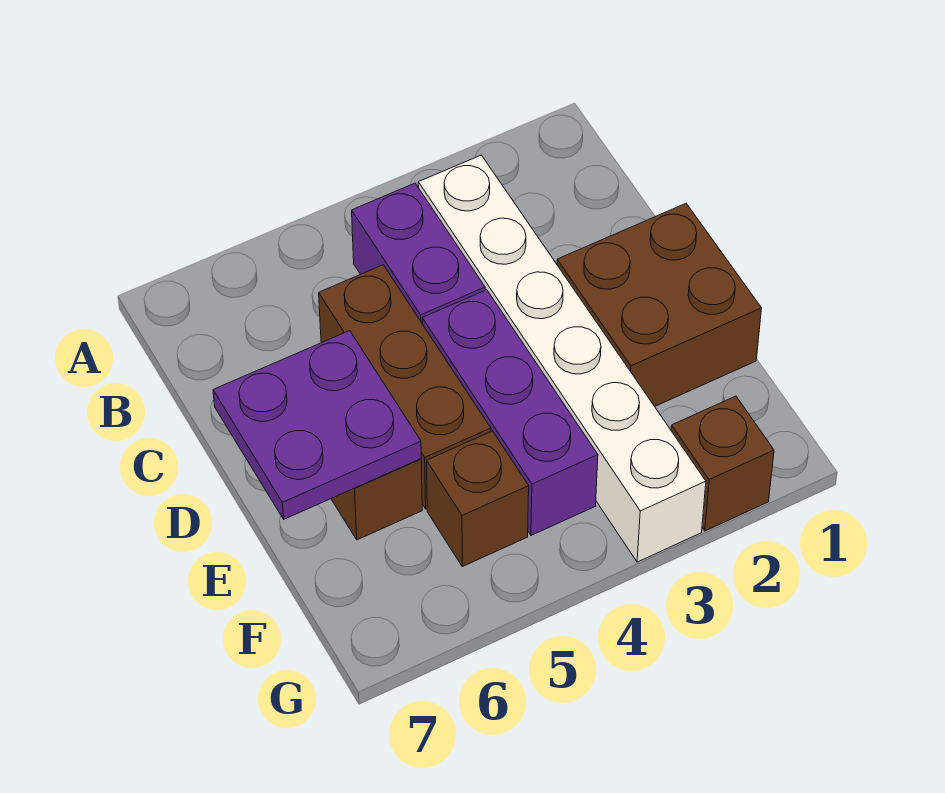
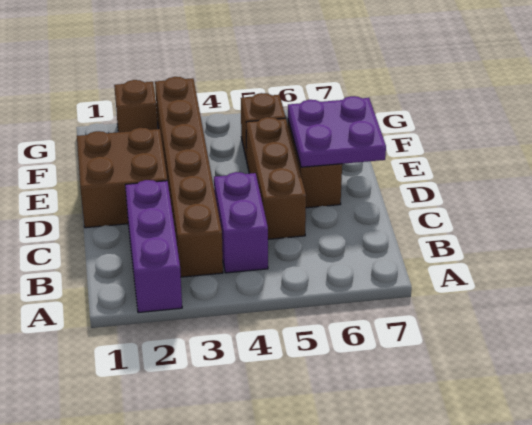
white brick B3:G3 level 1 -> brown brick B3:G3 level 1
purple brick D4:F4 level 1 -> purple brick A2:C2 level 1

